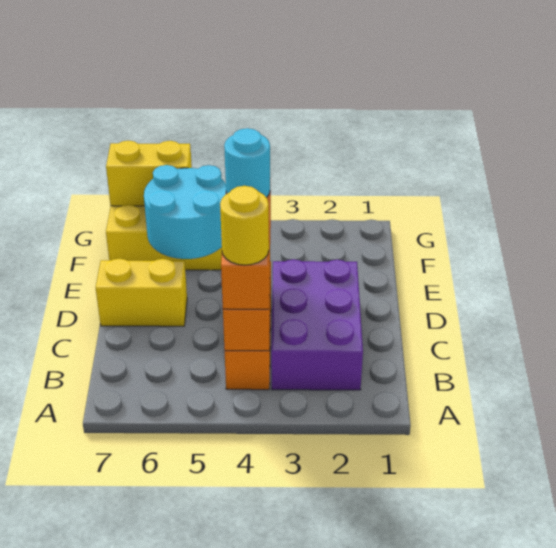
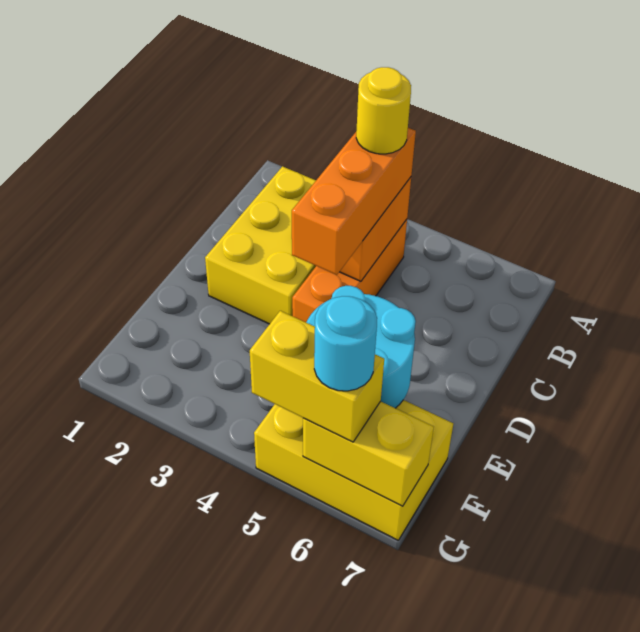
purple brick B2:D3 level 1 -> yellow brick B2:D3 level 1
cyan round brick D4 level 4 -> cyan round brick G6 level 4
yellow brick D6:D7 level 1 -> yellow brick G5:G6 level 3

